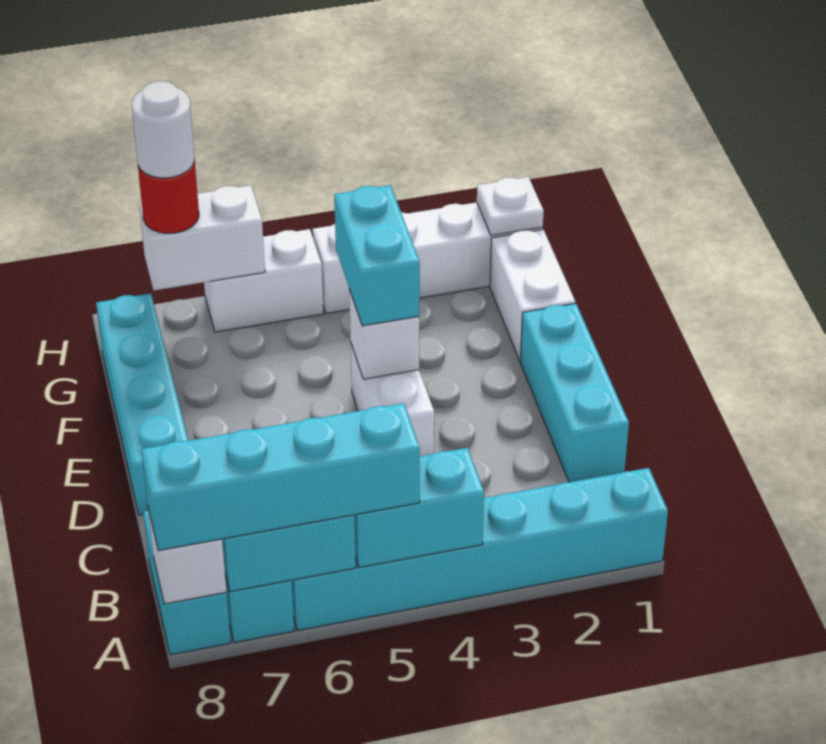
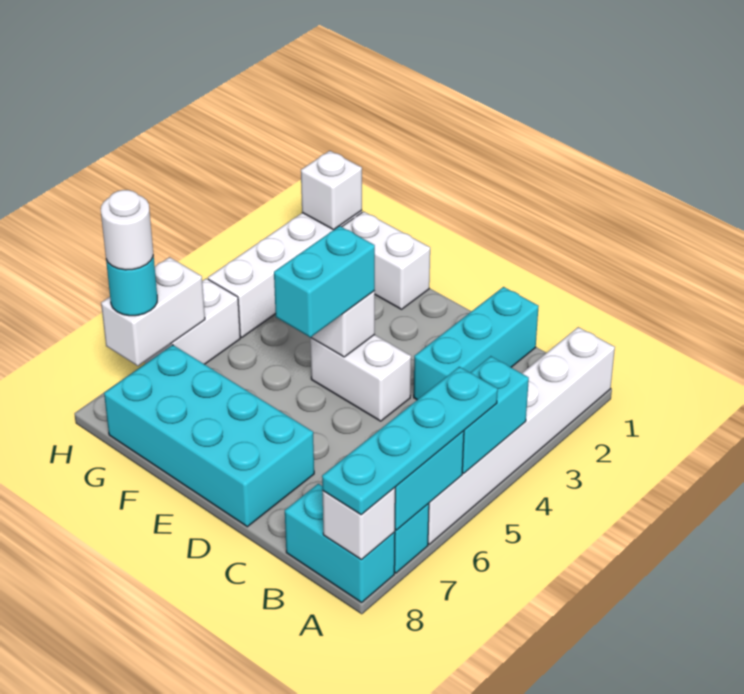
cyan brick A1:A6 level 1 -> white brick A1:A6 level 1
cyan brick A5:A8 level 3 -> cyan plate A5:A8 level 3
cyan brick C1:E1 level 1 -> cyan brick C1:C3 level 1
cyan brick D8:G8 level 1 -> cyan brick D7:G8 level 1
cyan brick E4:F4 level 3 -> cyan brick E4:E5 level 3
white plate H1 level 2 -> white brick H1 level 2
red round brick H7 level 3 -> cyan round brick H7 level 3

